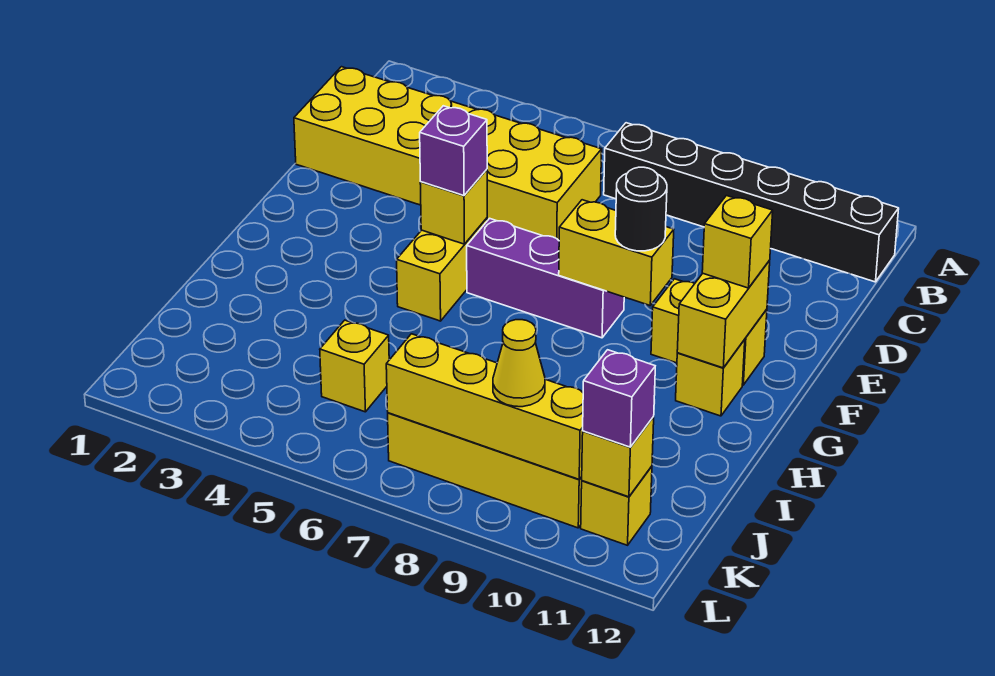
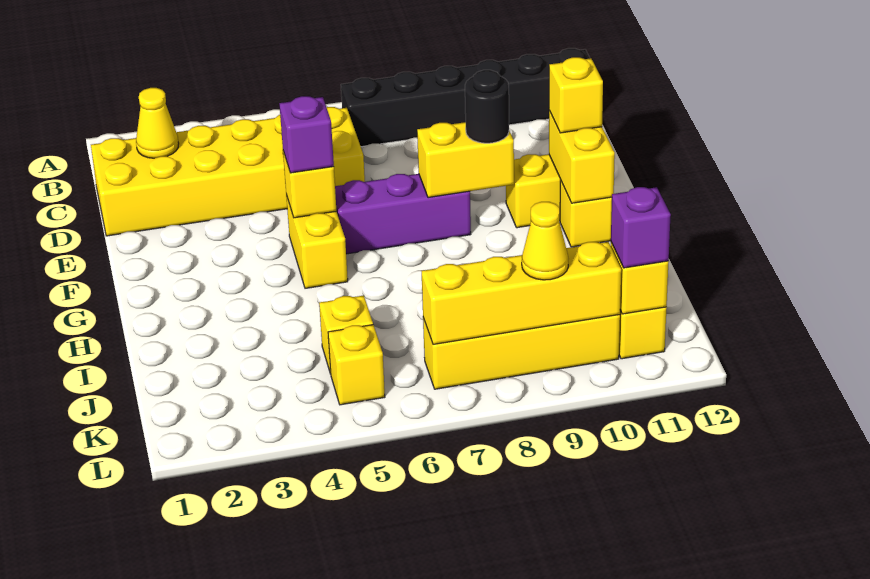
none -> yellow cone C2 level 2
none -> yellow brick K5 level 1

